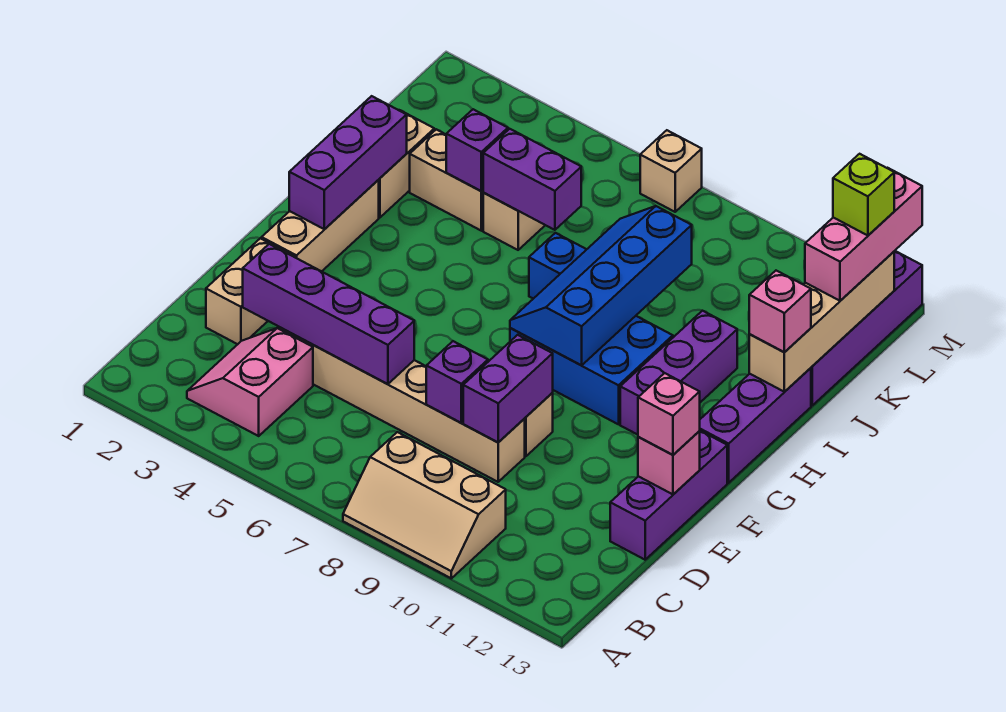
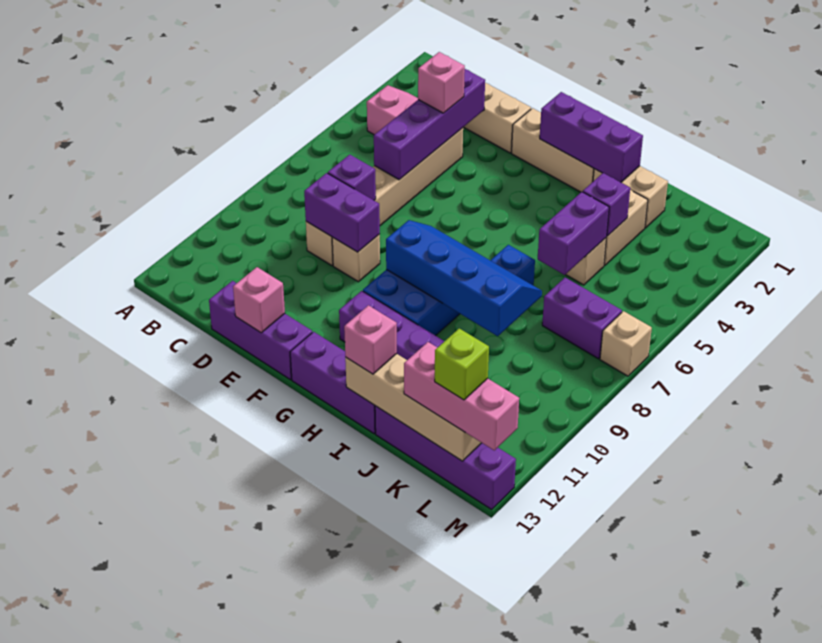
tan slope A8:B10 level 1 top B -> none
pink brick E13 level 3 -> pink brick D4 level 3
none -> purple brick K7:L7 level 1

